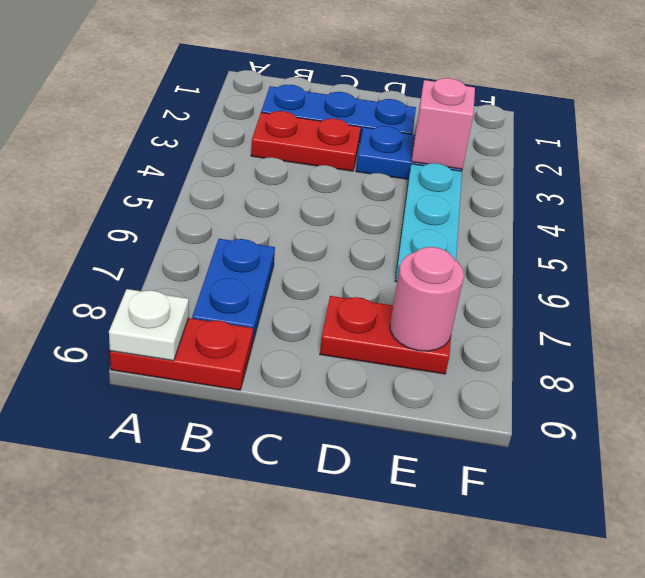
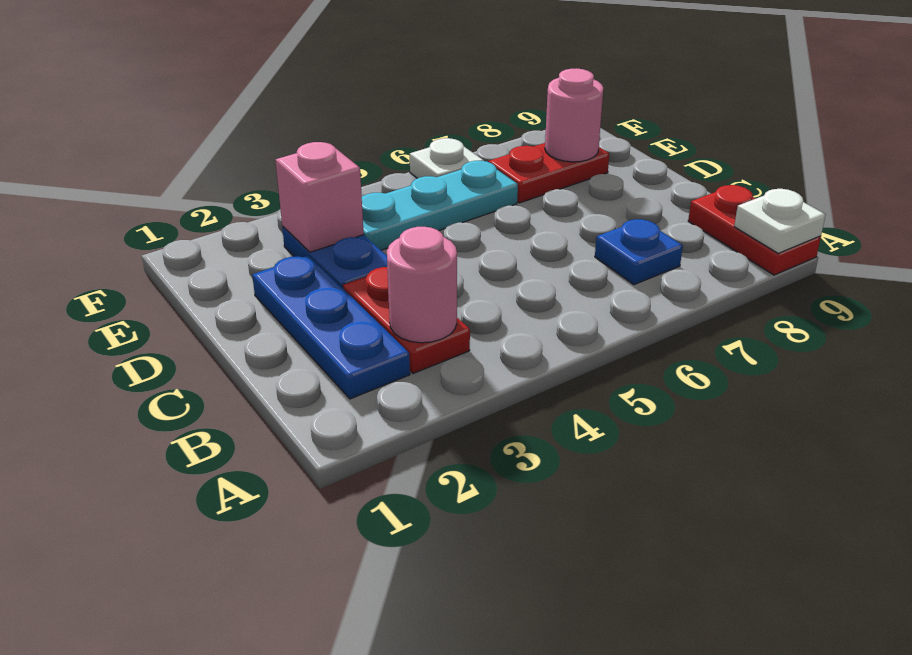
none -> pink round brick B3 level 2
blue plate B7:B8 level 1 -> blue plate B7 level 1
red plate D8:E8 level 1 -> red plate E7:E8 level 1
none -> white plate F6 level 1

